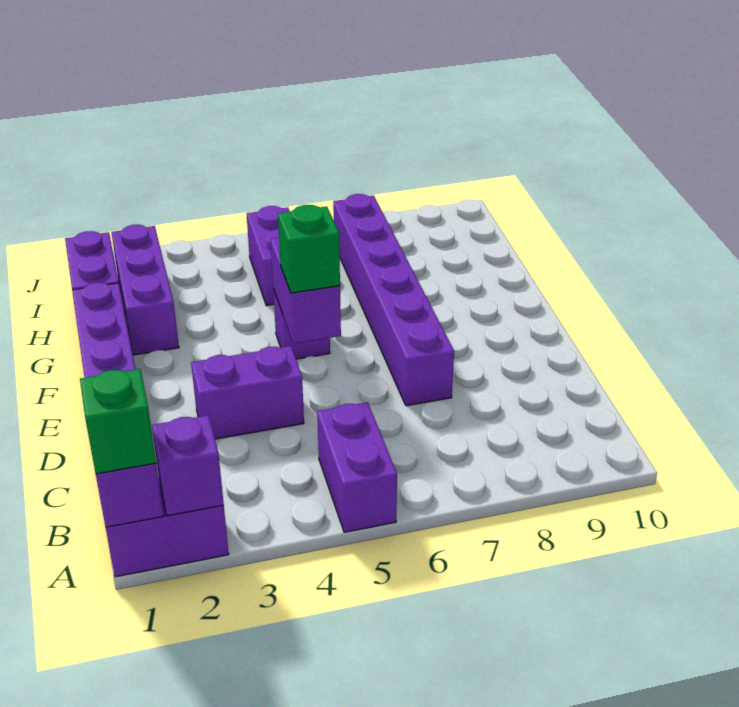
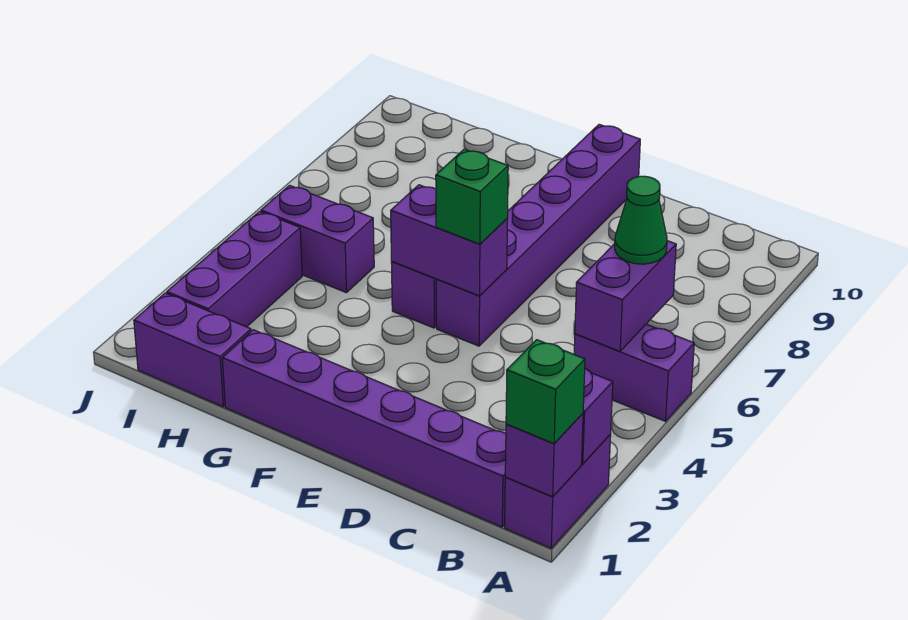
none -> green cone B6 level 3
purple brick D3:D4 level 1 -> purple brick B5:B6 level 2
purple brick D7:I7 level 1 -> purple brick E5:E10 level 1
purple brick G2:I2 level 1 -> purple brick I2:I4 level 1

